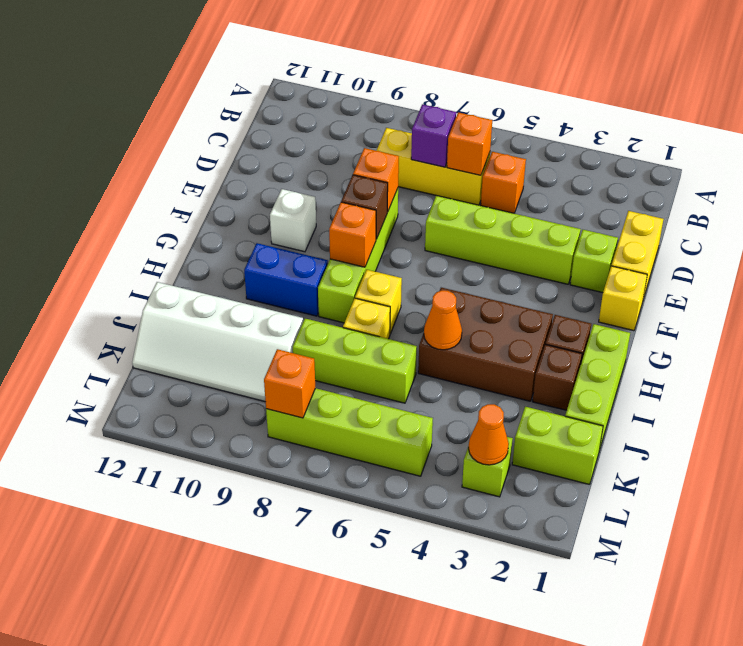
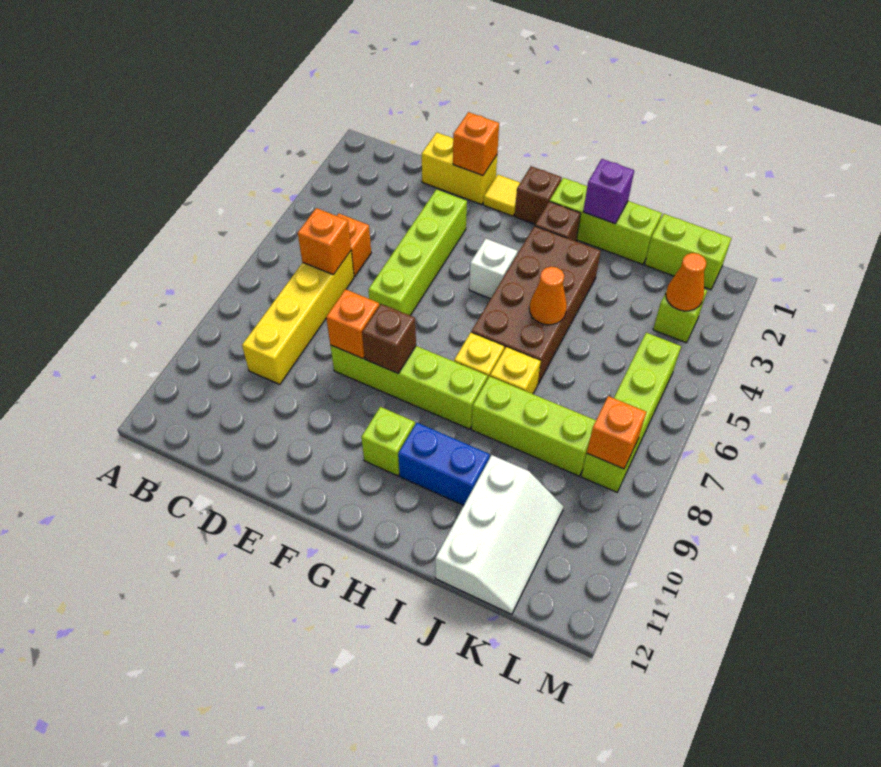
yellow brick C6:C8 level 1 -> yellow brick C6:C9 level 1
purple brick C7 level 2 -> purple brick I1 level 2
lime brick E2 level 1 -> lime brick G10 level 1
yellow brick F1 level 1 -> yellow tile F1 level 1
white brick F10 level 1 -> white brick G4 level 1
orange brick G8 level 2 -> orange brick E1 level 2
brown brick H3:I5 level 1 -> brown brick H3:I6 level 1
blue brick H9:H10 level 1 -> blue brick H10:I10 level 1
brown brick I2 level 1 -> brown brick G1 level 1
lime brick J6:J8 level 1 -> lime brick I8:K8 level 1
white slope J9:K12 level 1 top J -> white slope J10:K12 level 1 top J
lime brick K1:K2 level 1 -> lime brick K1:L1 level 1

